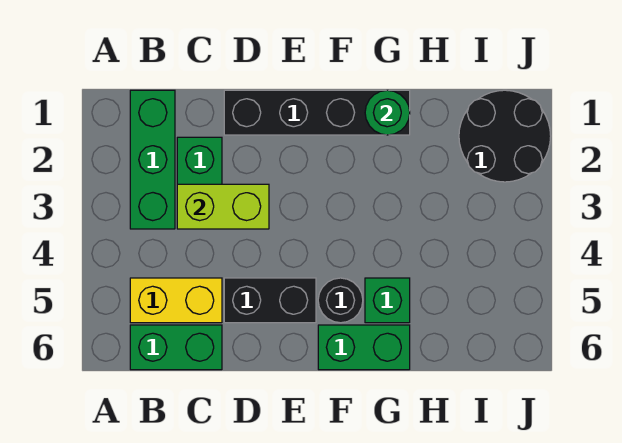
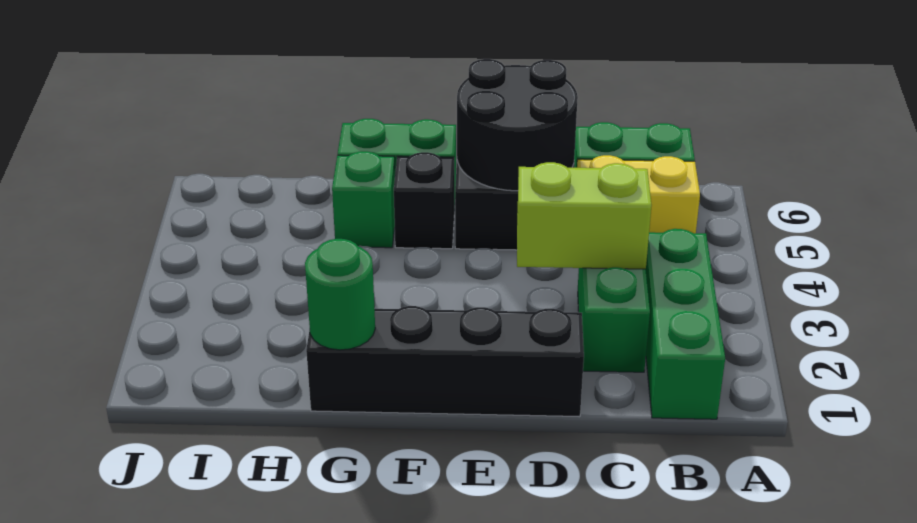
black round brick F5 level 1 -> black brick F5 level 1
black round brick I1:J2 level 1 -> black round brick D5:E6 level 2

